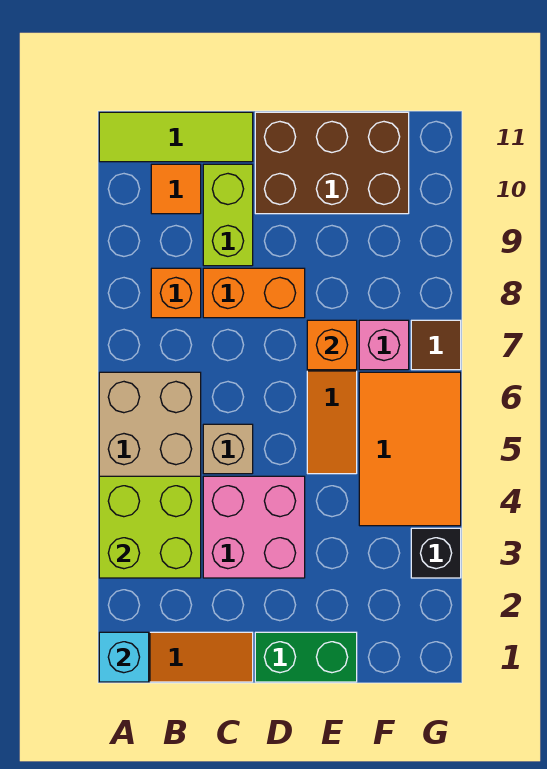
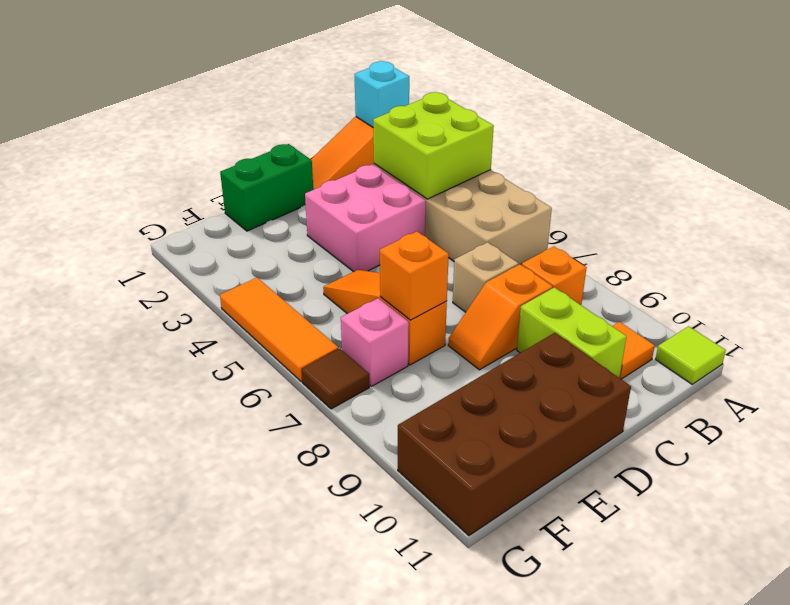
lime tile A11:C11 level 1 -> lime tile A11 level 1
tan brick C5 level 1 -> tan brick C7 level 1
orange brick C8:D8 level 1 -> orange slope C8:D8 level 1 top C
brown brick D10:F11 level 1 -> brown brick D10:G11 level 1
orange tile F4:G6 level 1 -> orange tile G4:G6 level 1
black brick G3 level 1 -> none

